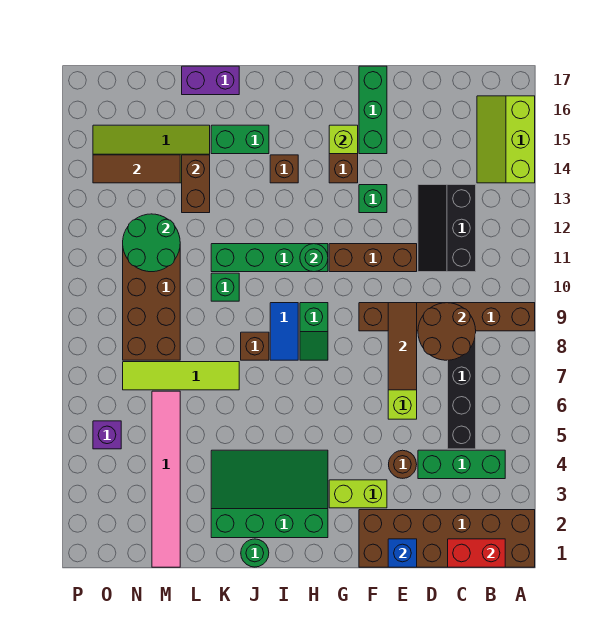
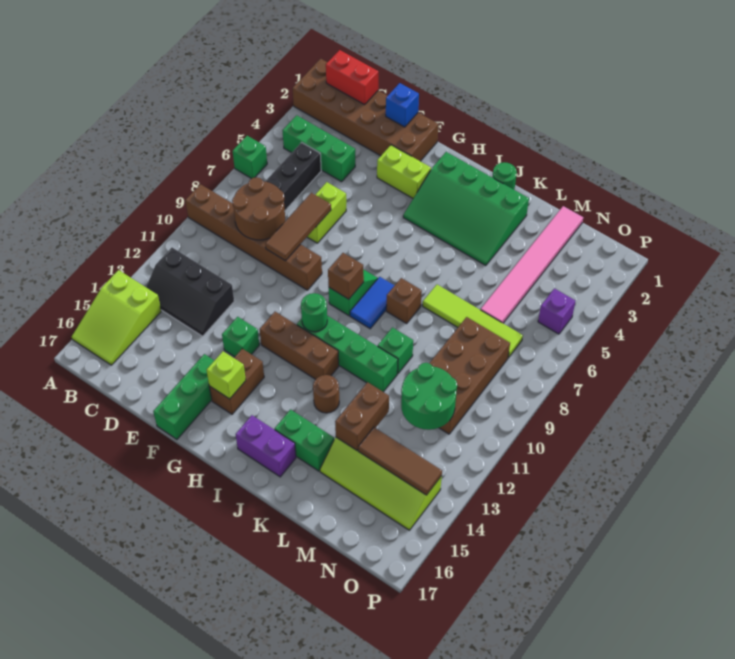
none -> green brick A6 level 1
lime slope A14:B16 level 1 top A -> lime slope A14:B16 level 1 top 14
black slope C11:D13 level 1 top C -> black slope B12:D13 level 1 top 12
brown round brick E4 level 1 -> brown round brick J13 level 1
brown brick E11:G11 level 1 -> brown brick G12:I12 level 1
brown brick I14 level 1 -> brown brick H9 level 2
purple brick K17:L17 level 1 -> purple brick I16:J16 level 1

